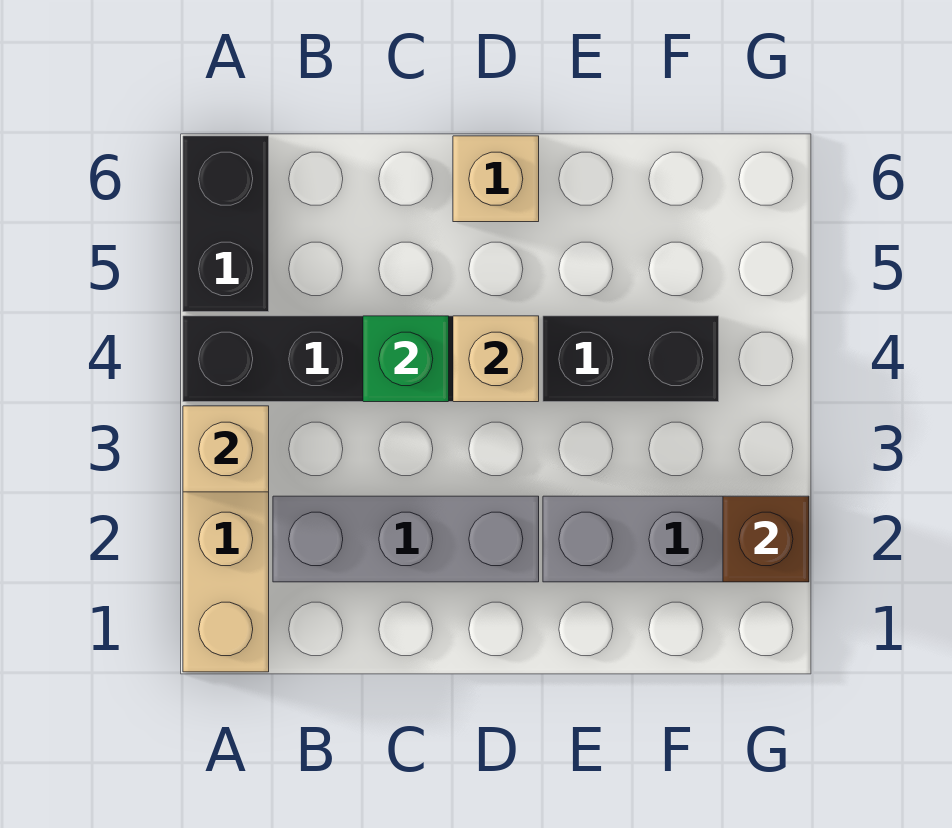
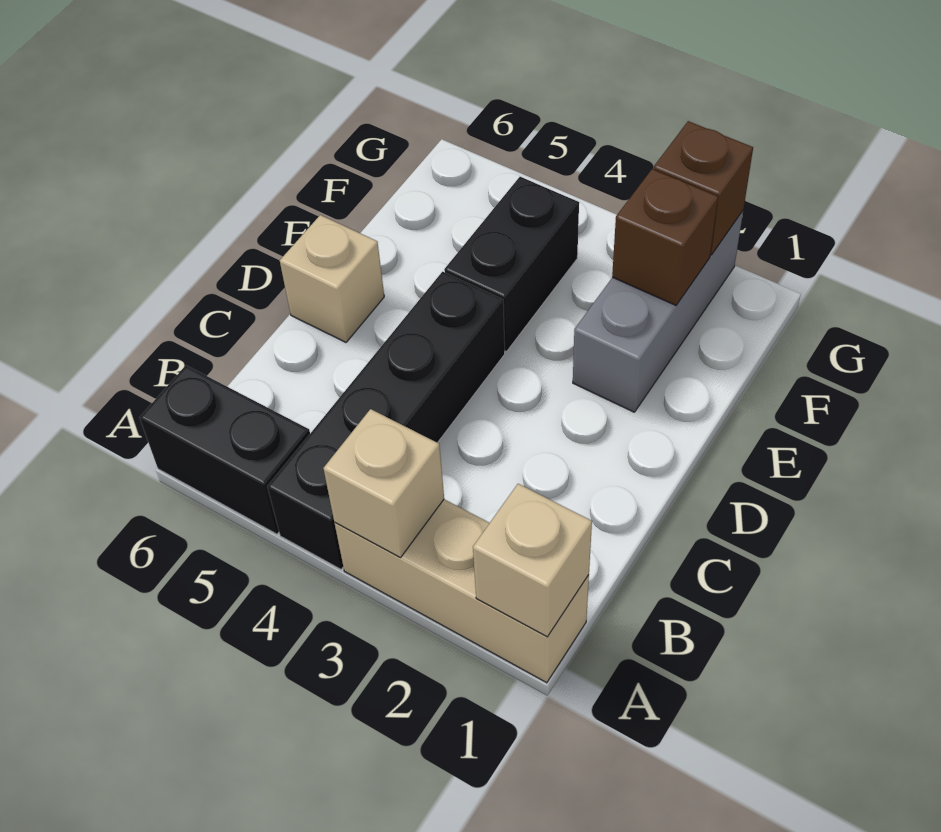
grey brick B2:D2 level 1 -> none
green brick C4 level 2 -> none
tan brick D4 level 2 -> tan brick A1 level 2
none -> brown brick F2 level 2

